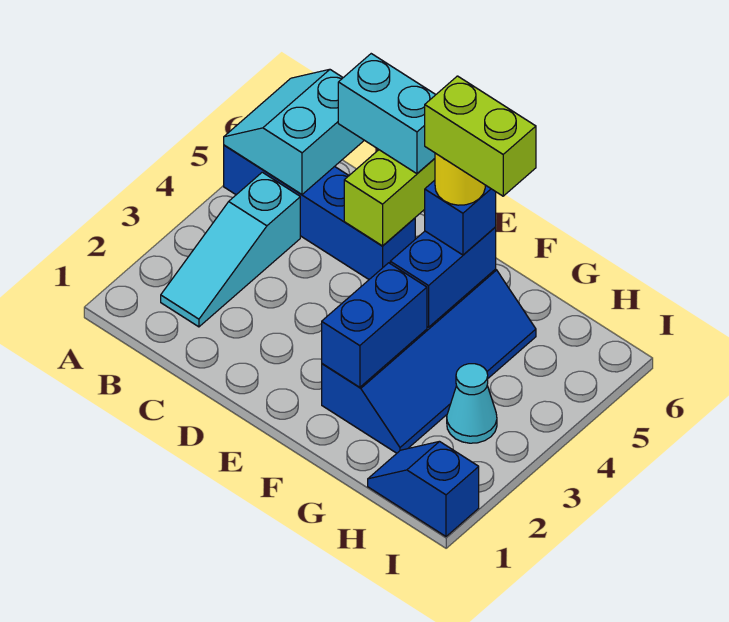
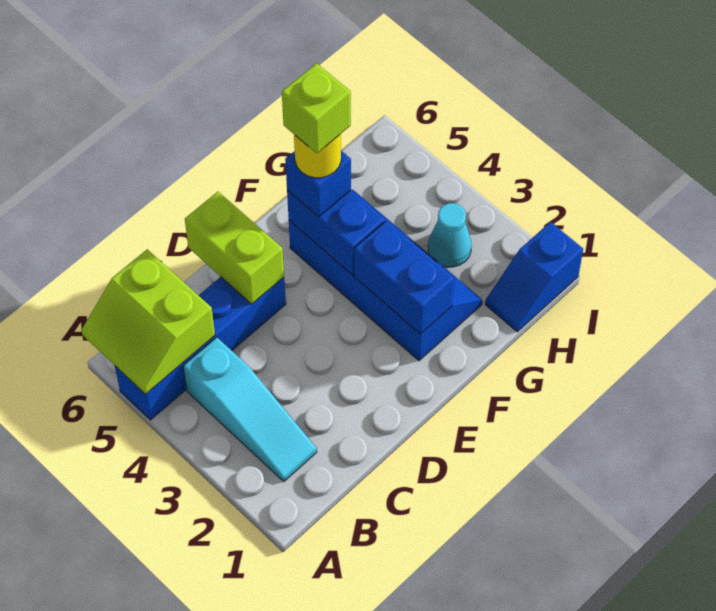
cyan slope A5:B6 level 2 top B -> lime slope A5:B6 level 2 top B
cyan brick C6:D6 level 3 -> none
lime brick F5:G5 level 5 -> lime brick F5 level 5

